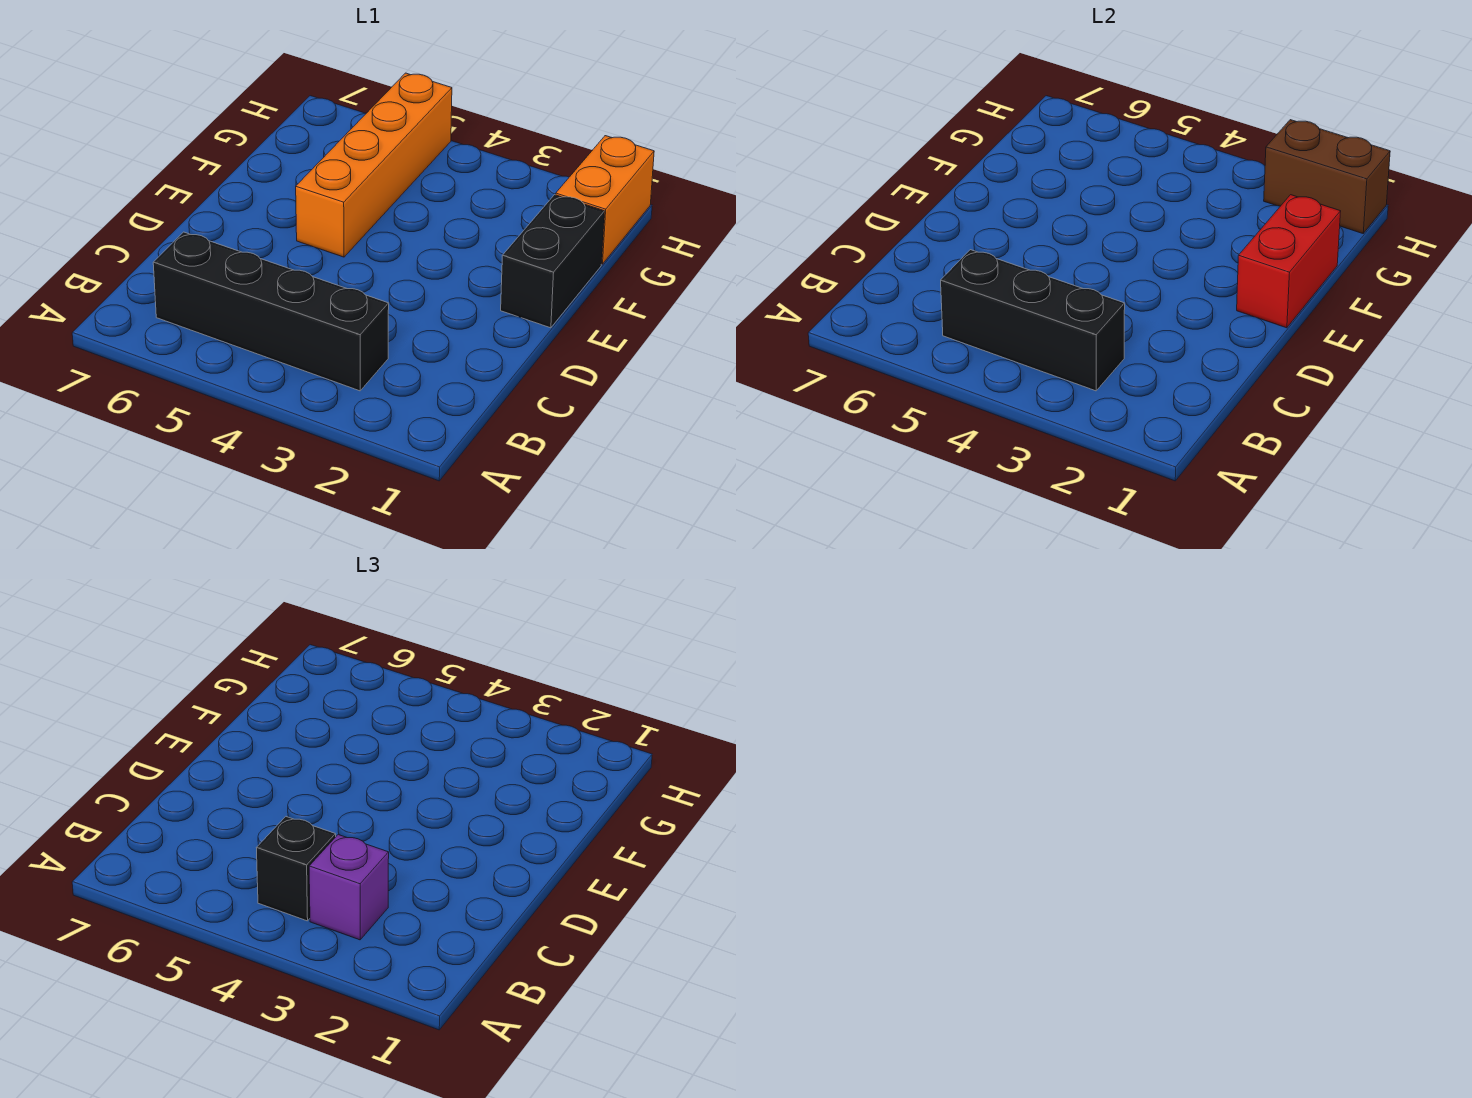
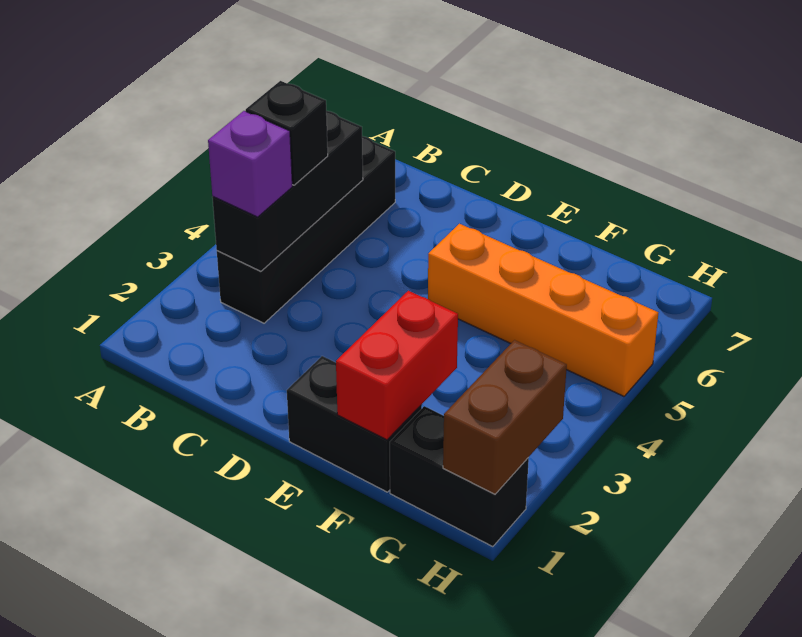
red brick E1:F1 level 2 -> red brick F1:F2 level 2
orange brick G1:H1 level 1 -> black brick G1:H1 level 1

